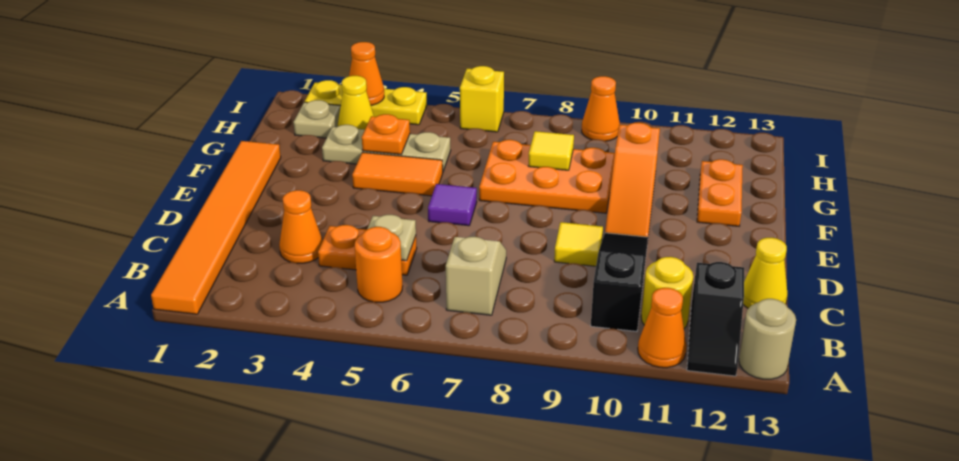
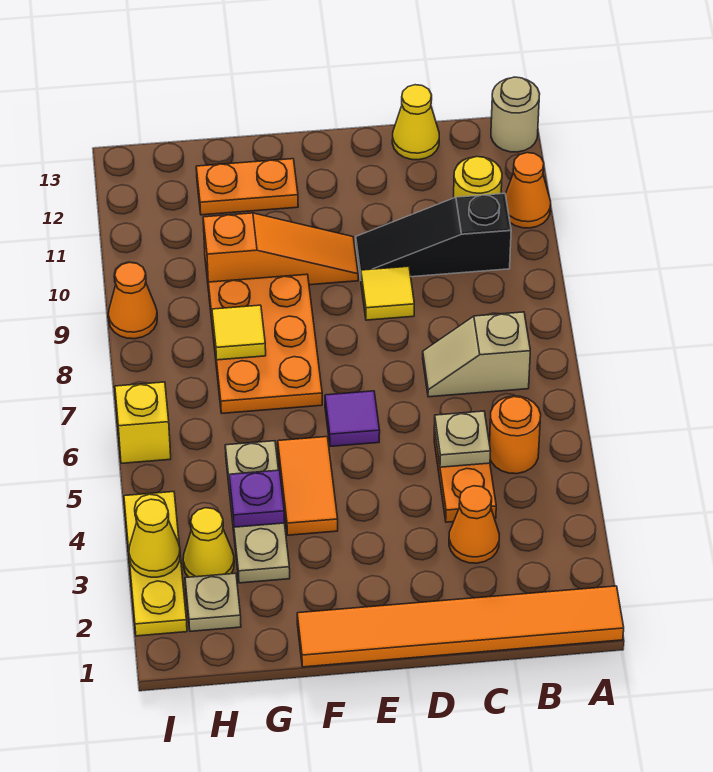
black slope A12:B12 level 1 top B -> none
orange plate G4 level 2 -> purple plate G4 level 2
orange cone I3 level 2 -> yellow cone I3 level 2

